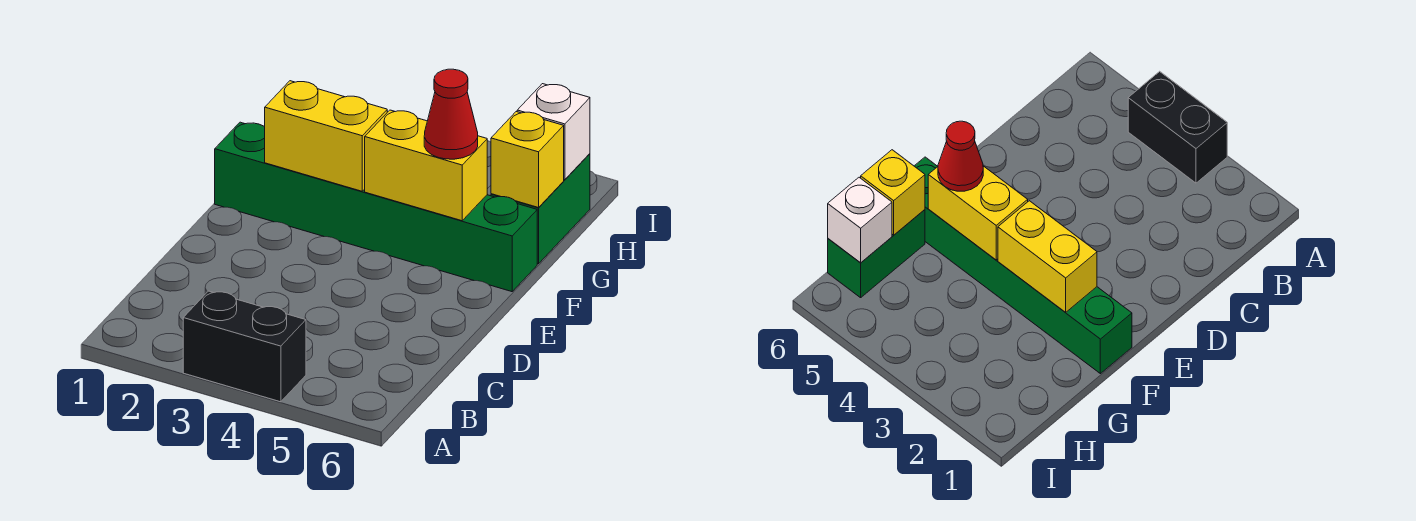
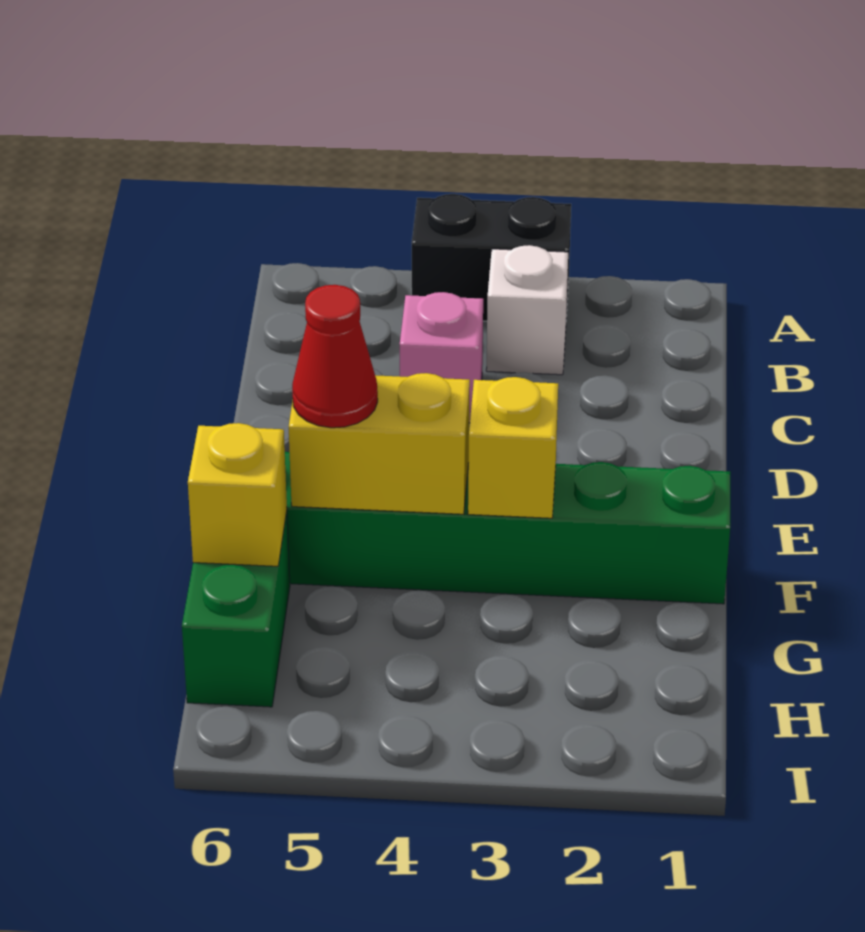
none -> pink brick C4 level 1
yellow brick F2:F3 level 2 -> yellow brick F3 level 2
white brick H6 level 2 -> white brick B3 level 1

